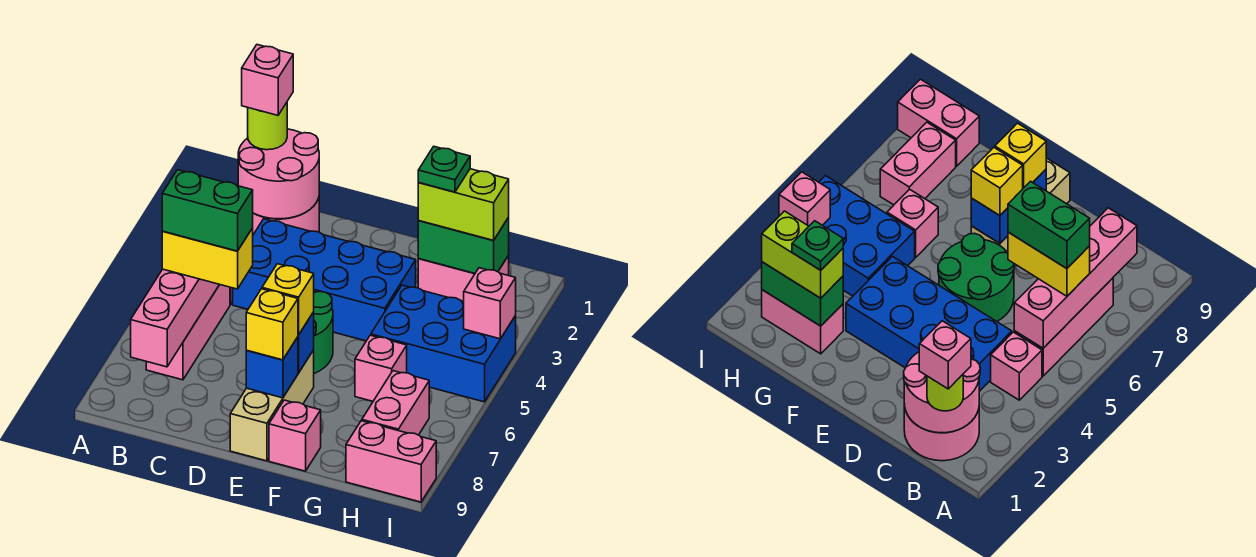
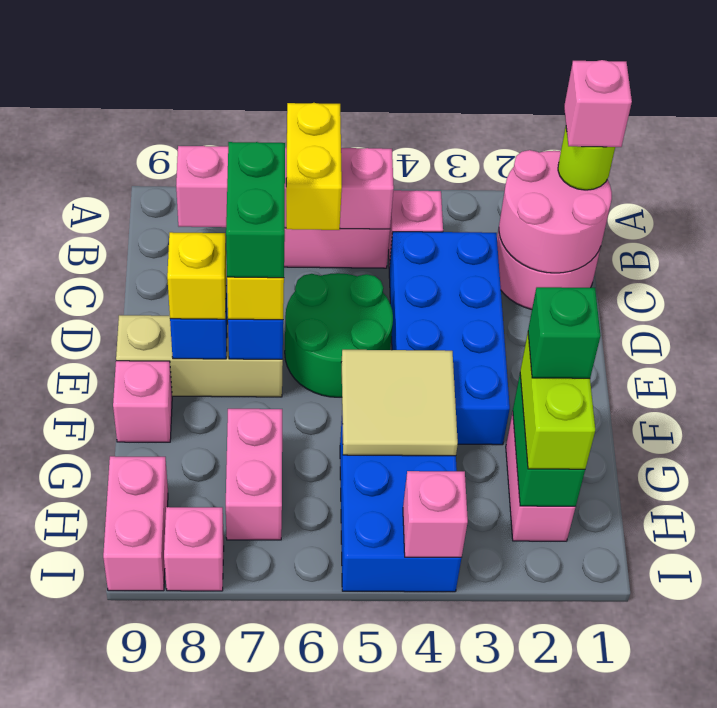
green brick B6:C6 level 4 -> green brick D7:E7 level 4
none -> tan tile F4:G5 level 2
green plate G2 level 4 -> green brick G2 level 4
pink brick G6 level 1 -> pink brick I8 level 1
pink brick H7:H8 level 1 -> pink brick G7:H7 level 1

